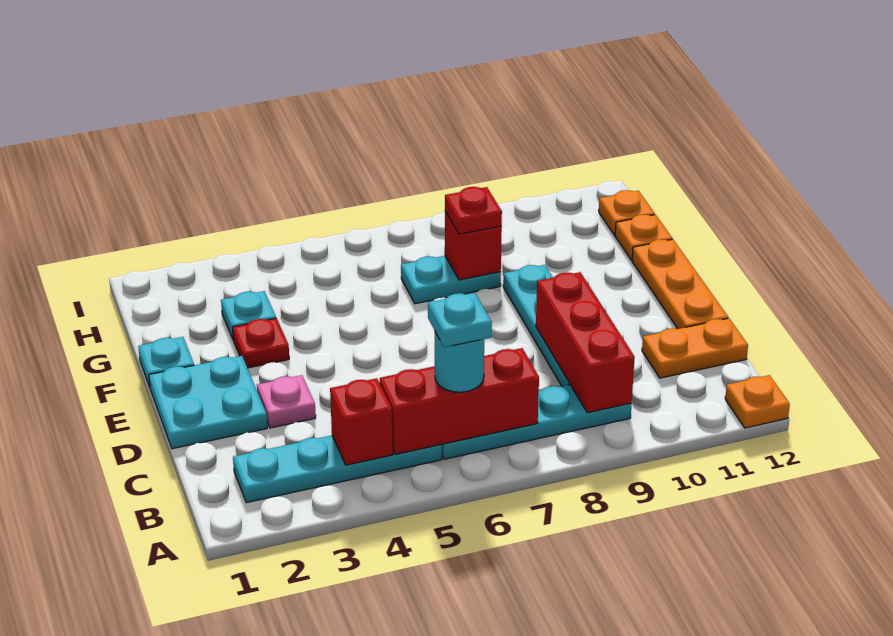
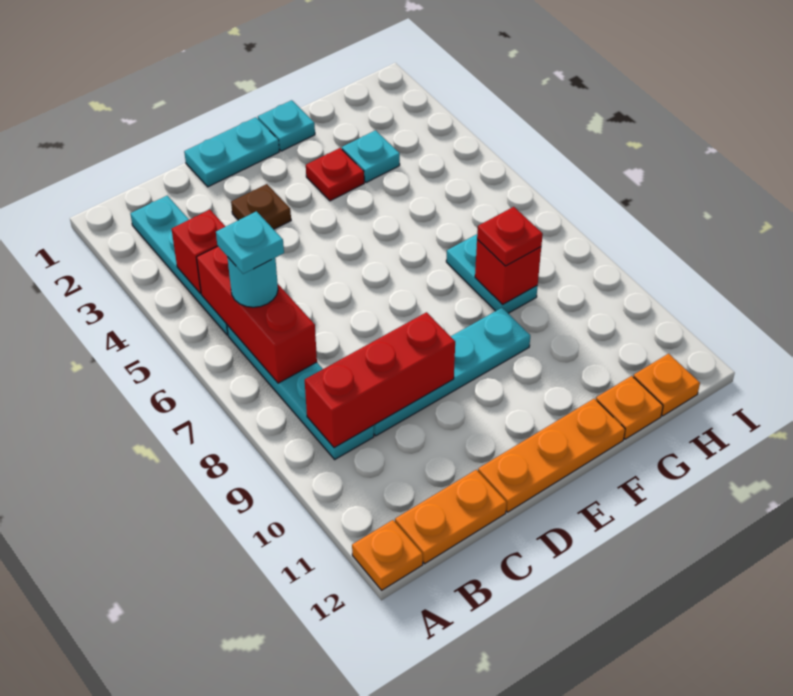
orange plate C11:C12 level 1 -> orange plate B12:C12 level 1
cyan plate D1:E2 level 1 -> cyan plate D1:E1 level 1
pink plate D3 level 1 -> brown plate D3 level 1

